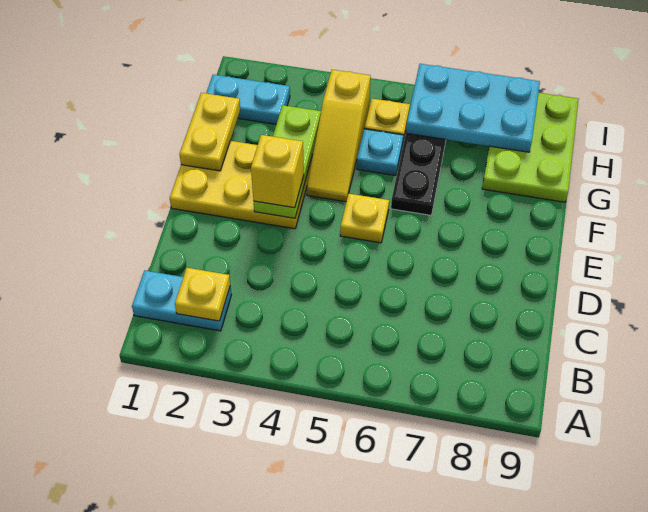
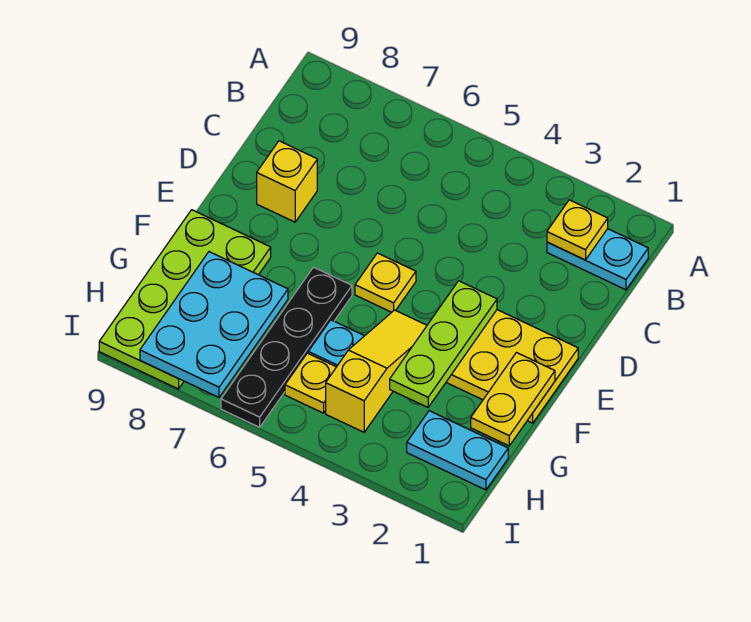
yellow brick E3 level 3 -> yellow brick D8 level 1
lime plate G8:I9 level 1 -> lime plate F8:I9 level 1
cyan plate H6:I8 level 2 -> cyan plate G7:I8 level 2

